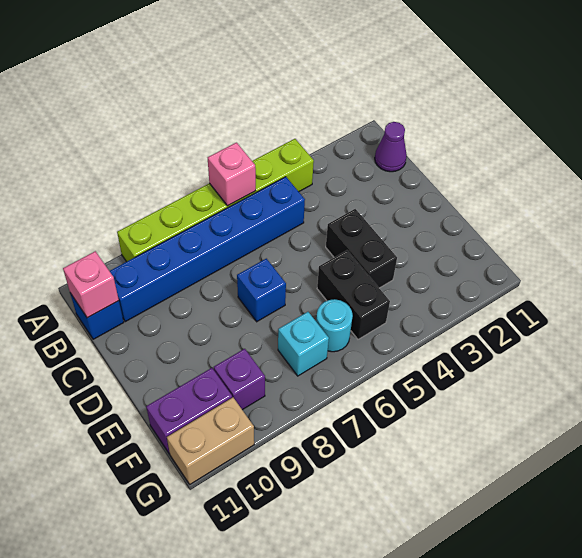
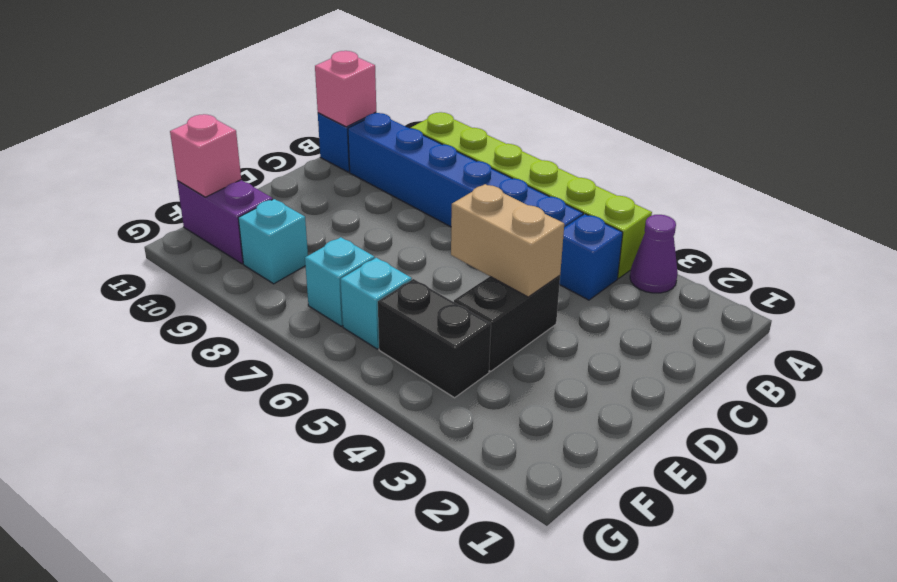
pink brick A6 level 2 -> pink brick F11 level 2
purple cone B1 level 1 -> purple cone A3 level 1
blue brick D7 level 1 -> blue brick B4 level 1
black brick E5:F5 level 1 -> black brick F4:F5 level 1
cyan round brick F6 level 1 -> cyan brick F6 level 1
purple brick F9 level 1 -> cyan brick F9 level 1
tan brick G10:G11 level 1 -> tan brick D4:D5 level 2

